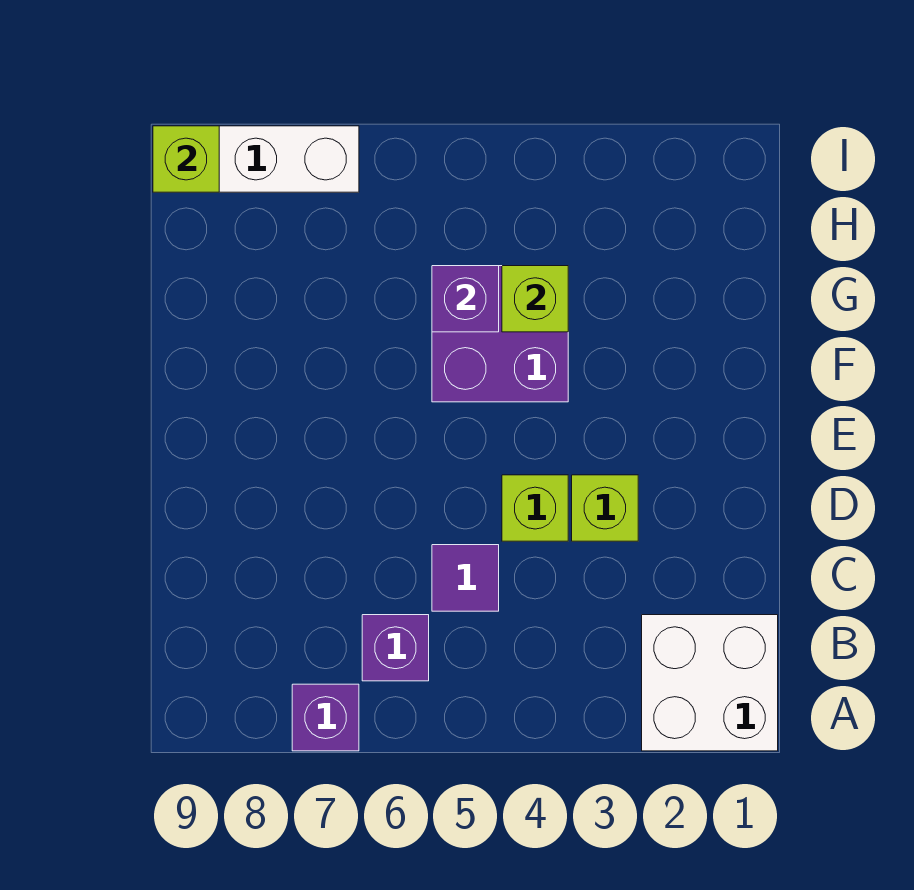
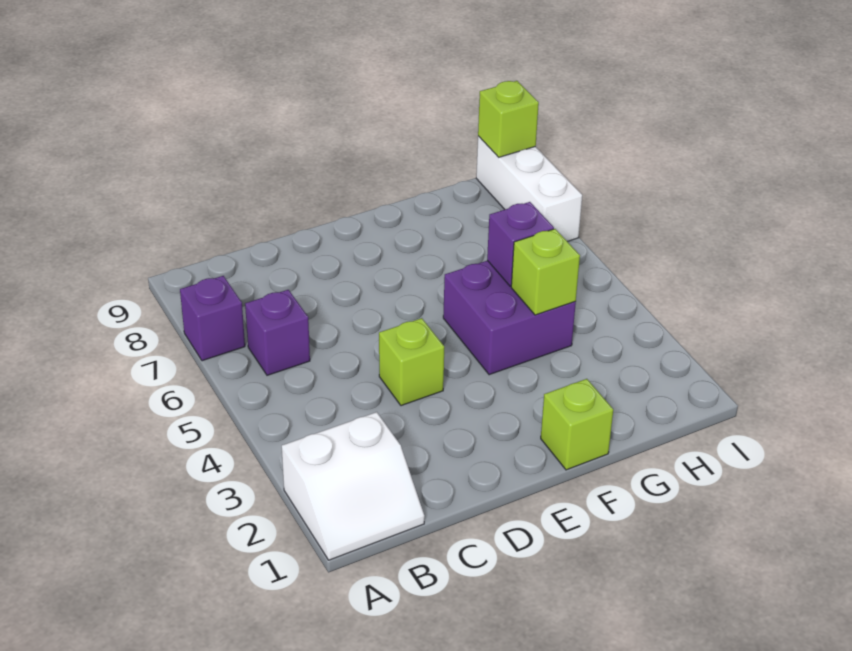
white brick A1:B2 level 1 -> white slope A1:B2 level 1 top 2
purple tile C5 level 1 -> none
lime brick D3 level 1 -> lime brick F1 level 1

